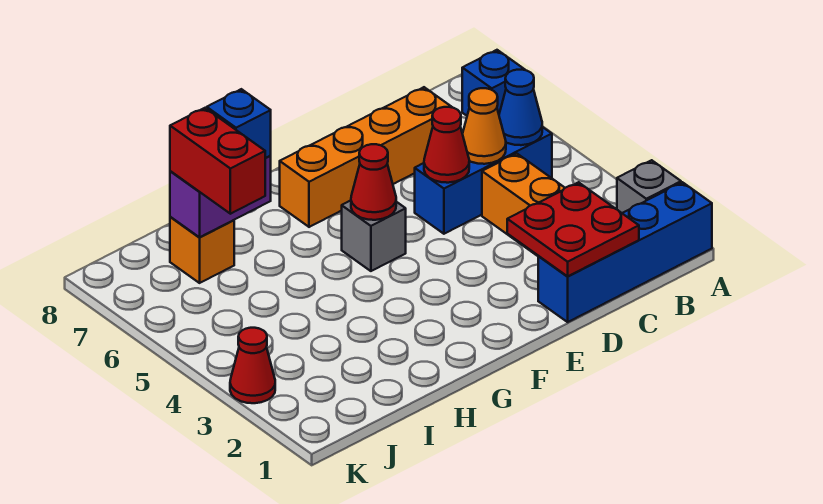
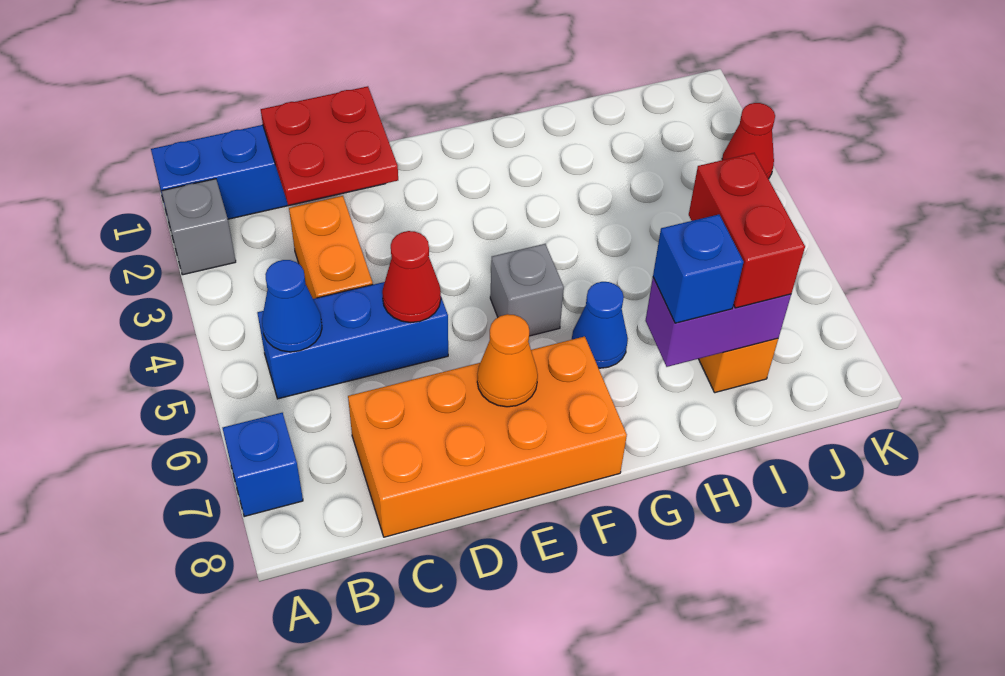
orange cone C5 level 2 -> orange cone E7 level 2
orange brick C7:F7 level 1 -> orange brick C7:F8 level 1
red cone F5 level 2 -> none
none -> blue cone G6 level 1

